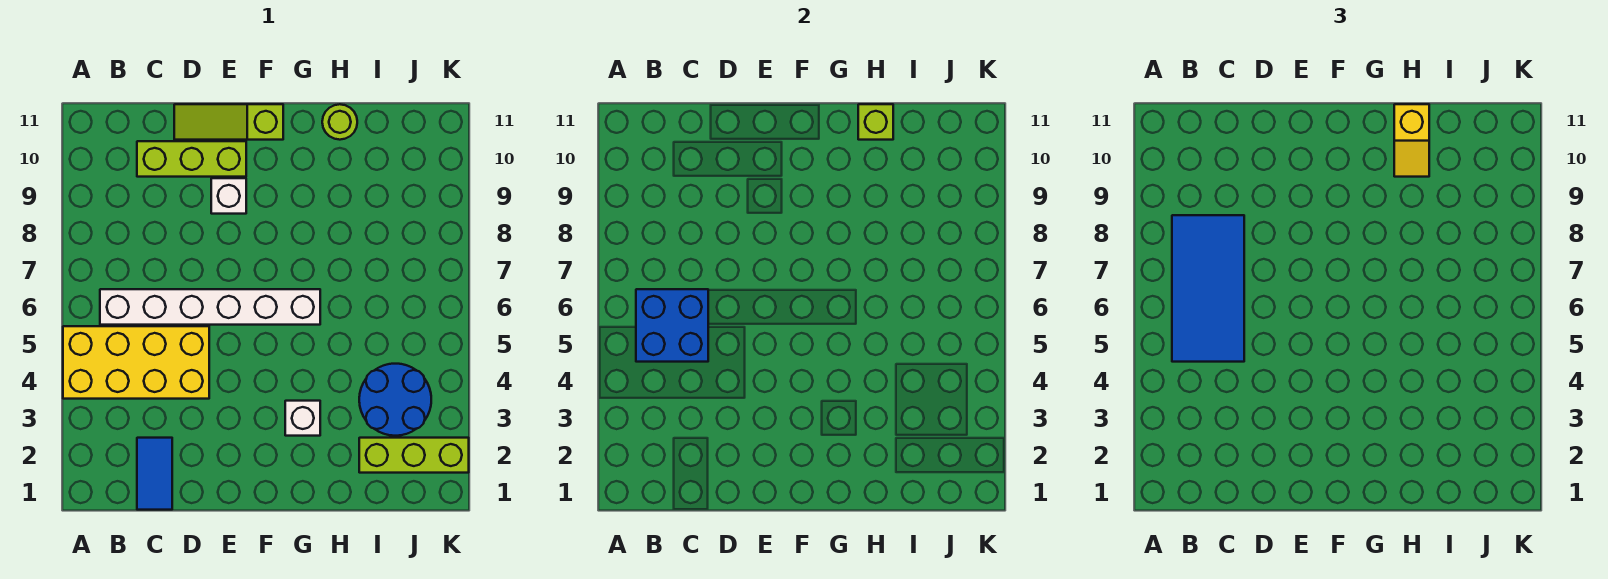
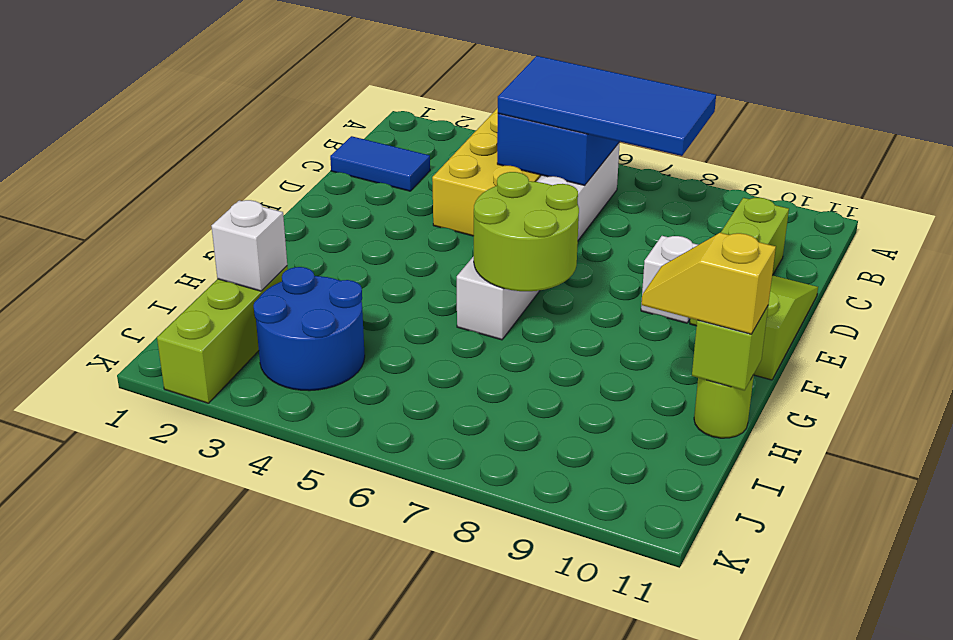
none -> lime round brick F6:G7 level 2
white brick G3 level 1 -> white brick I2 level 2

